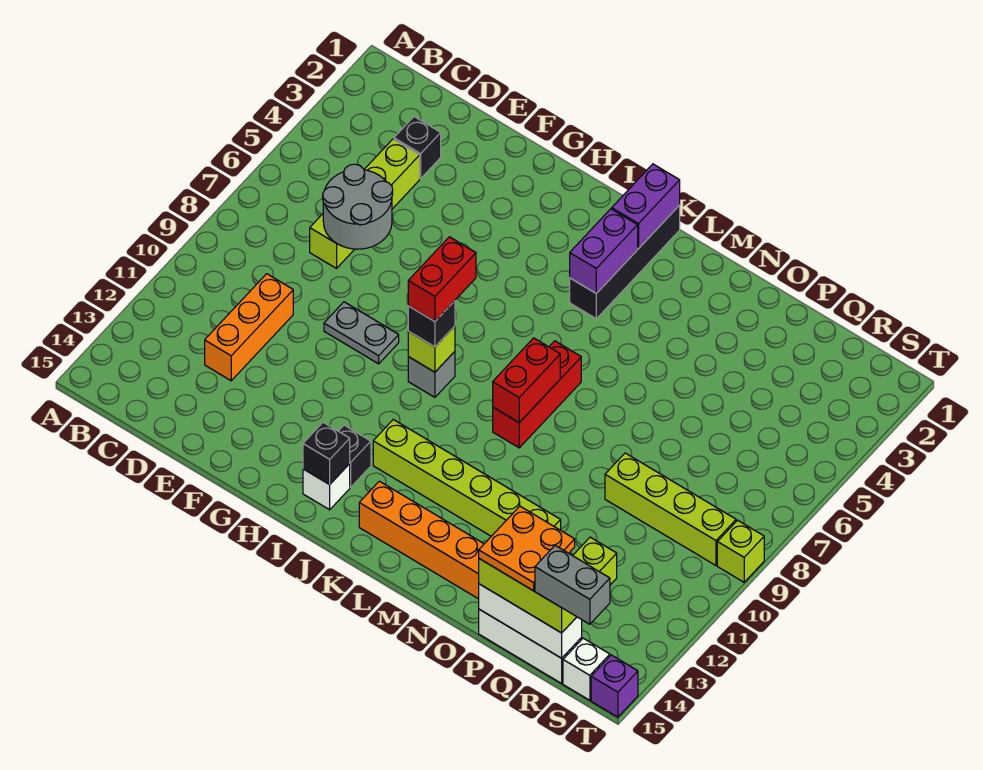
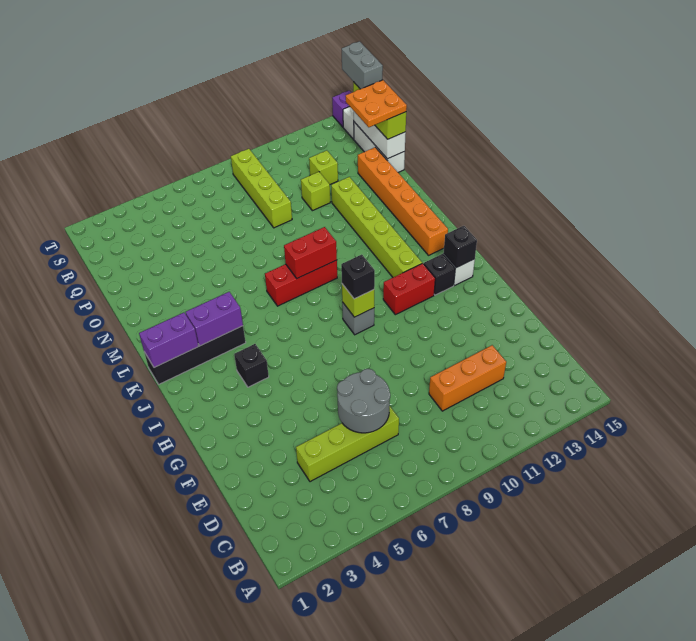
black brick D3 level 1 -> black brick I4 level 1
grey plate F9:G9 level 1 -> none
red brick I8:I9 level 4 -> red brick I11:I12 level 1
lime brick T9 level 1 -> lime brick P11 level 1

